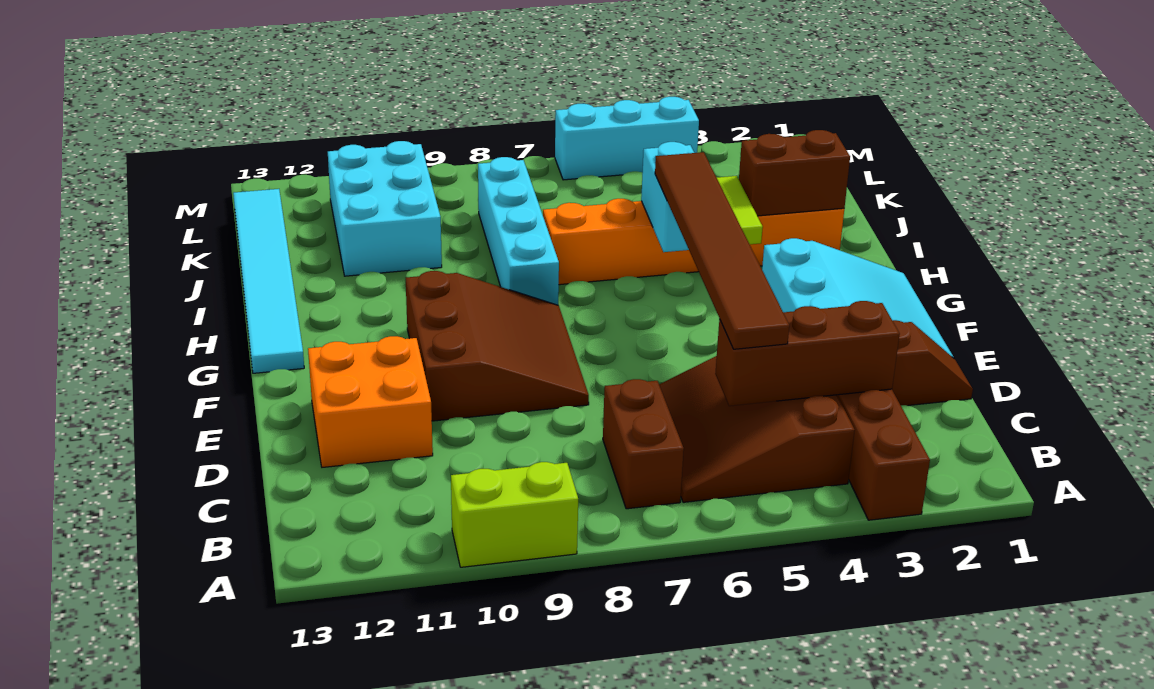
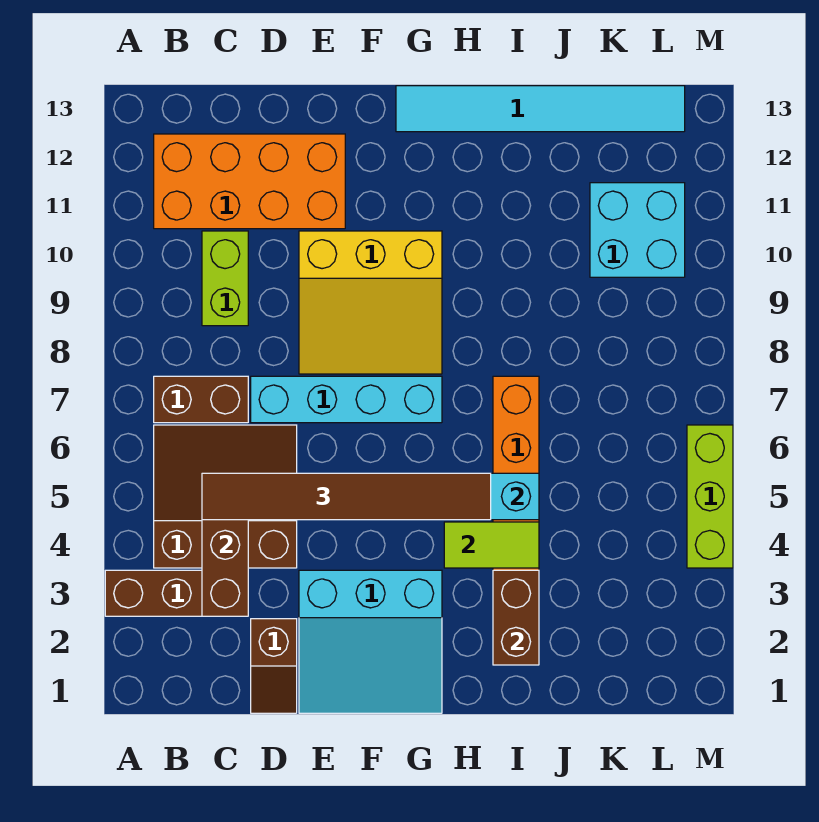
lime brick A9:A10 level 1 -> lime brick C9:C10 level 1
orange brick D11:E12 level 1 -> orange brick B11:E12 level 1
brown slope E8:G10 level 1 top 10 -> yellow slope E8:G10 level 1 top 10
cyan brick H8:K8 level 1 -> cyan brick D7:G7 level 1
cyan brick J10:L11 level 1 -> cyan brick K10:L11 level 1
cyan brick M4:M6 level 1 -> lime brick M4:M6 level 1

